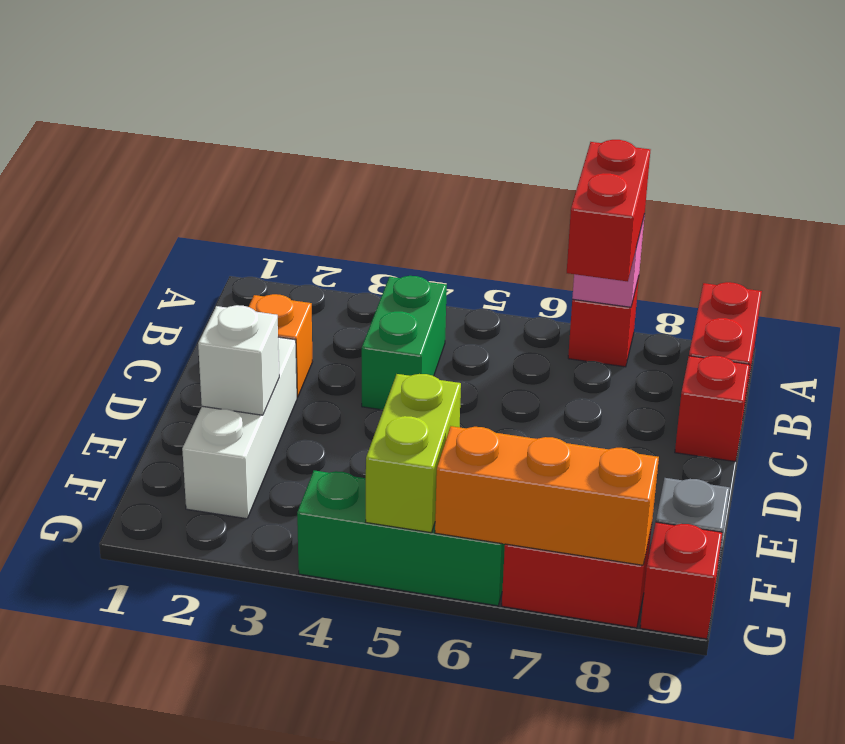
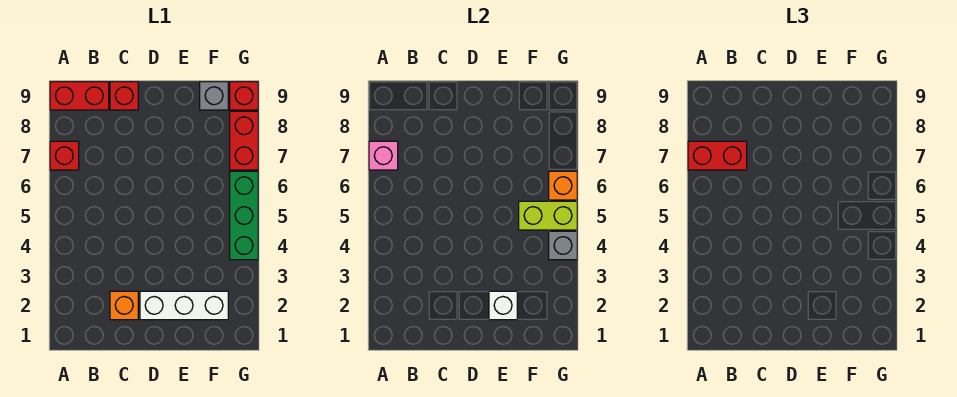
green brick B4:C4 level 1 -> none
none -> grey brick G4 level 2
orange brick G6:G8 level 2 -> orange brick G6 level 2

